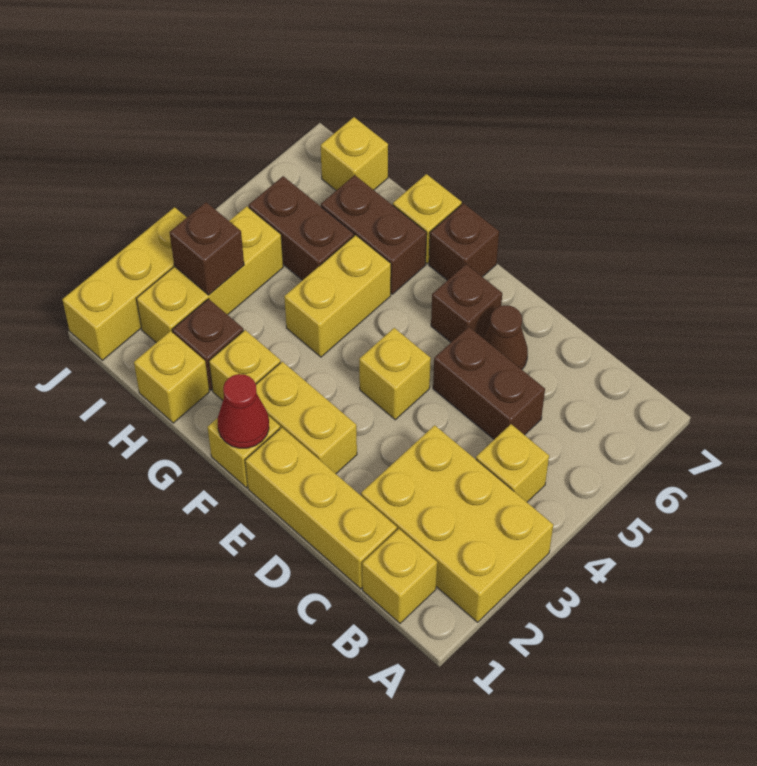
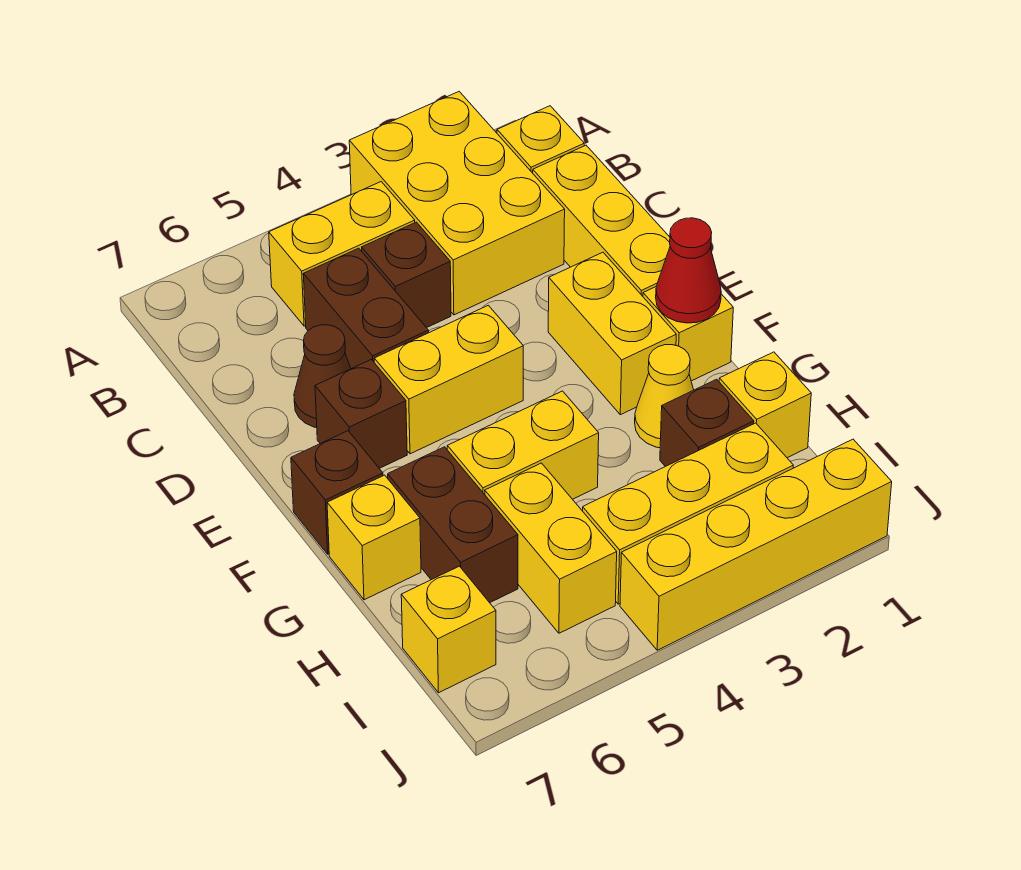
yellow brick B4 level 1 -> yellow brick B4:B5 level 1
yellow brick E4 level 1 -> yellow brick E4:E5 level 1
yellow brick G2 level 1 -> yellow cone G2 level 1
brown brick H5:I5 level 1 -> yellow brick H5:I5 level 1
brown brick I3 level 2 -> brown brick C4 level 1
yellow brick J1:J3 level 1 -> yellow brick J1:J4 level 1

